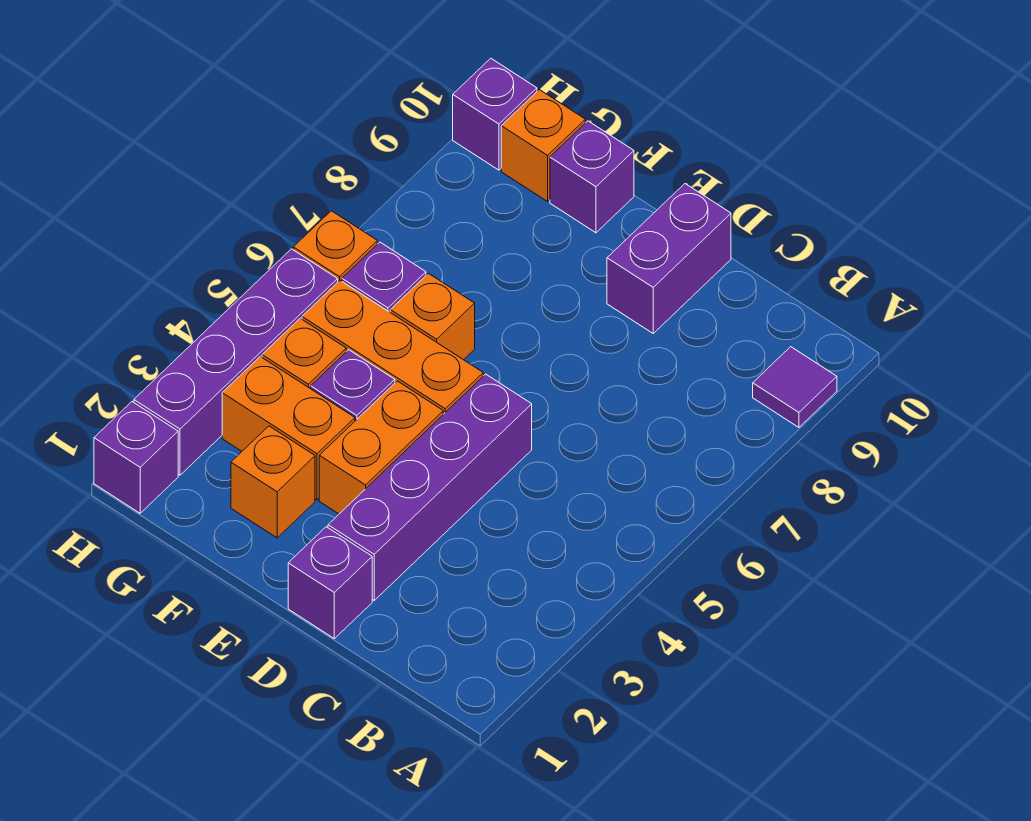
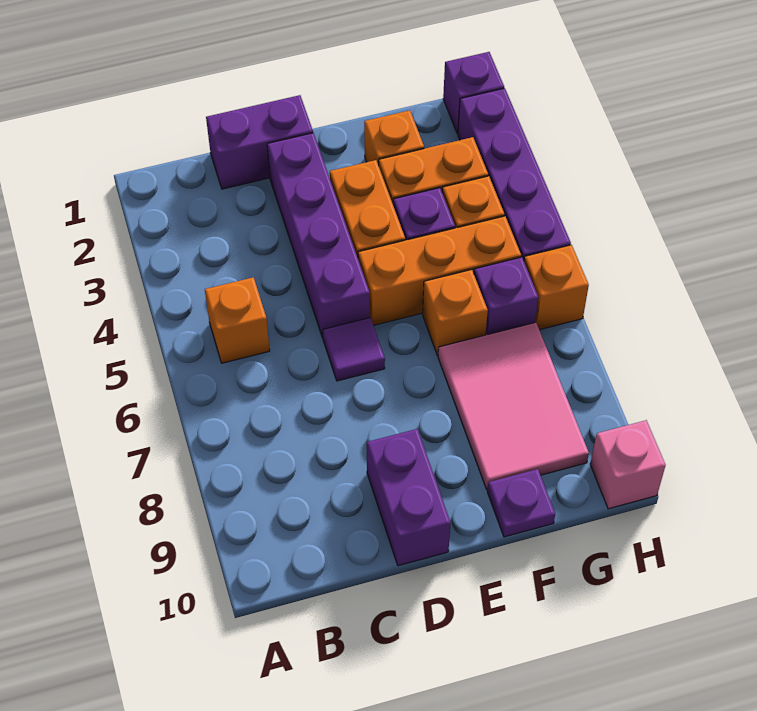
purple tile A9 level 1 -> purple tile D6 level 1
purple brick D1 level 1 -> purple brick C1:D1 level 1
none -> pink tile F7:G9 level 1
purple brick F10 level 1 -> purple plate F10 level 1
orange brick G10 level 1 -> orange brick B5 level 1
purple brick H10 level 1 -> pink brick H10 level 1

